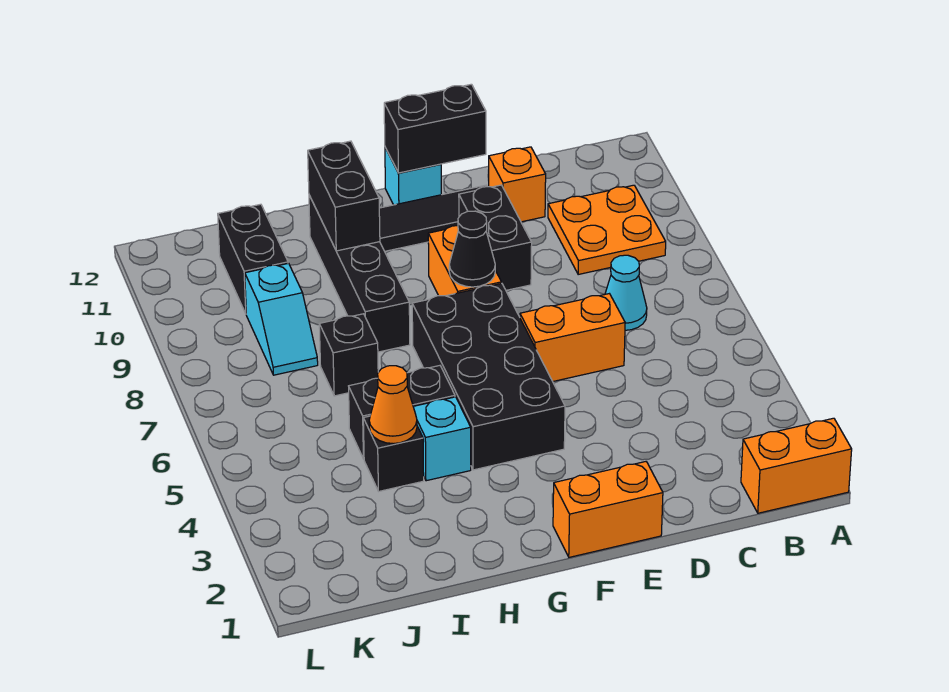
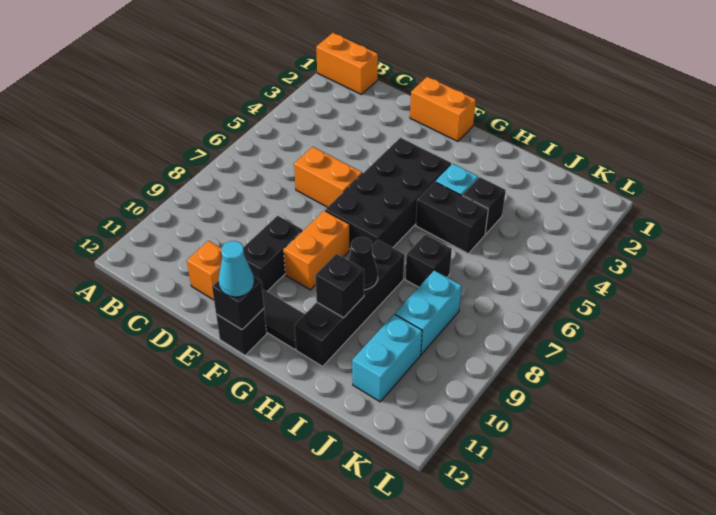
orange plate B9:C10 level 1 -> none
cyan cone C7 level 1 -> cyan cone F12 level 3
black brick E12:F12 level 2 -> black brick F12 level 2
black cone F8 level 2 -> black cone H9 level 2
cyan brick F12 level 1 -> black brick F12 level 1
black brick H10:H11 level 2 -> black brick H10 level 2
orange cone I4 level 2 -> none
cyan slope J8:J9 level 1 top 9 -> cyan brick J8:J9 level 1
black brick J10:J11 level 1 -> cyan brick J10:J11 level 1

